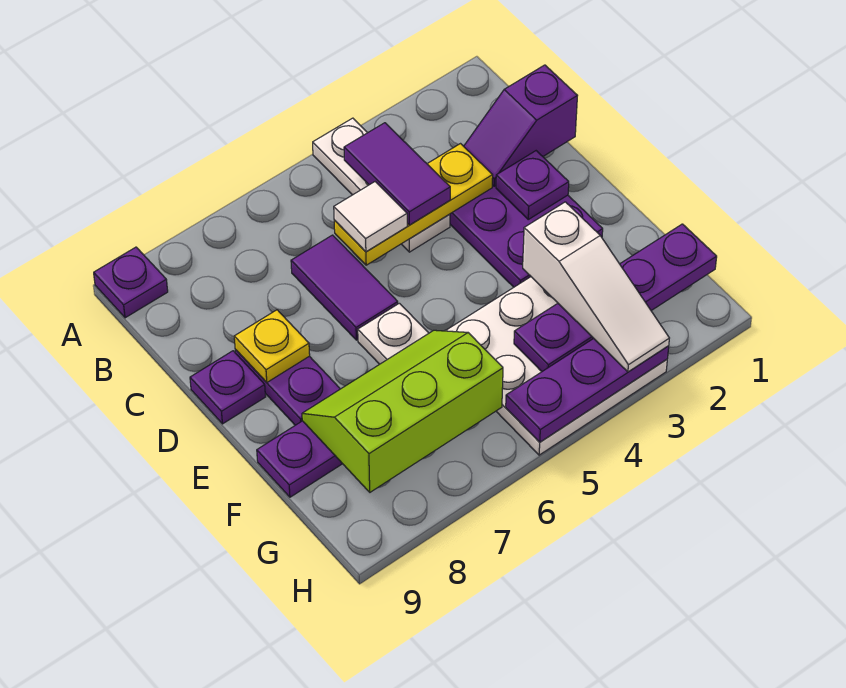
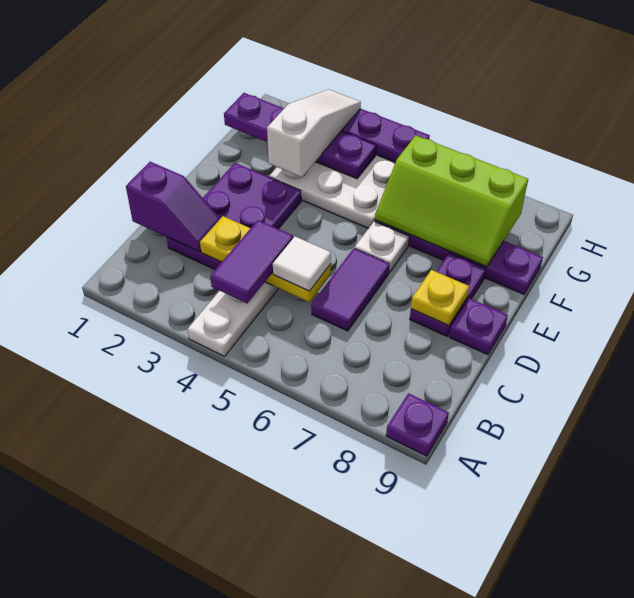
purple plate D2 level 2 -> none

